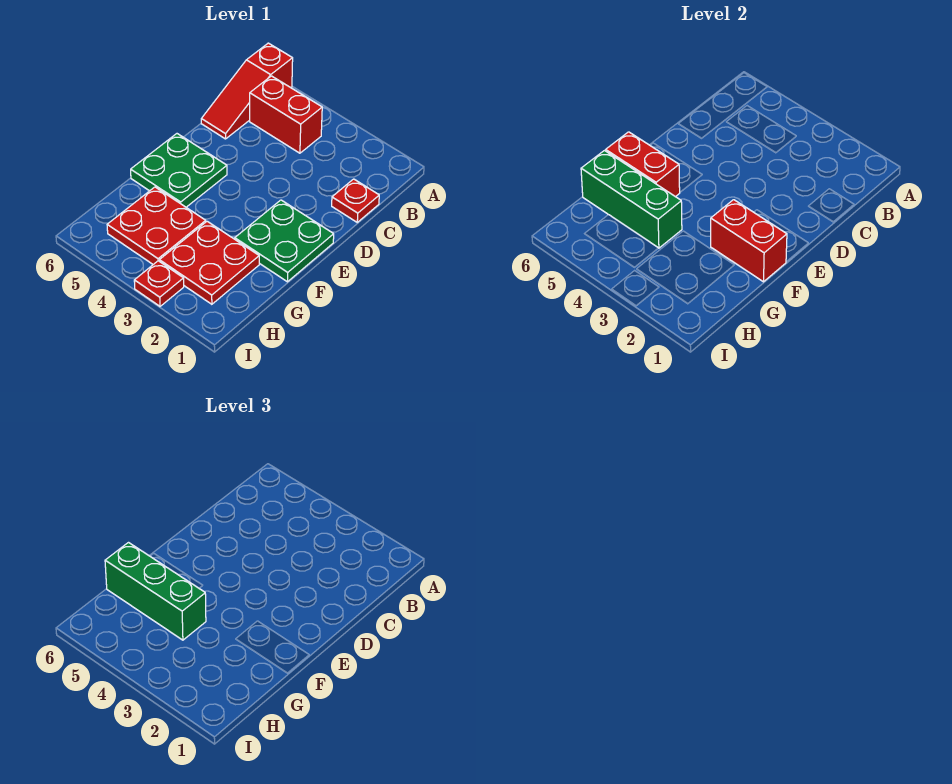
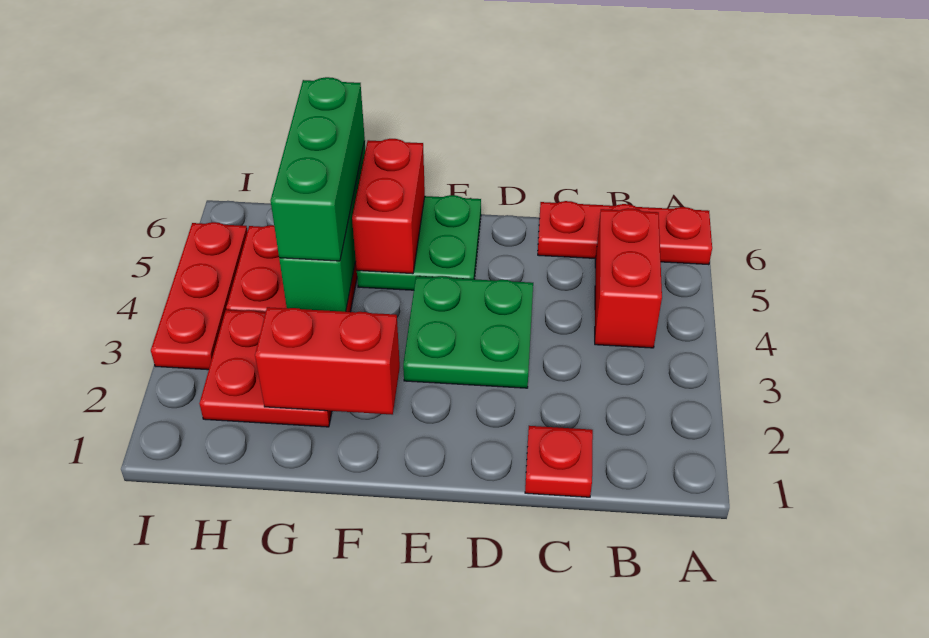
red slope A6:C6 level 1 top A -> red plate A6:C6 level 1
green plate E1:F2 level 1 -> green plate D3:E4 level 1
red brick F1:F2 level 2 -> red brick F2:G2 level 2
red plate I3 level 1 -> red plate I3:I5 level 1

